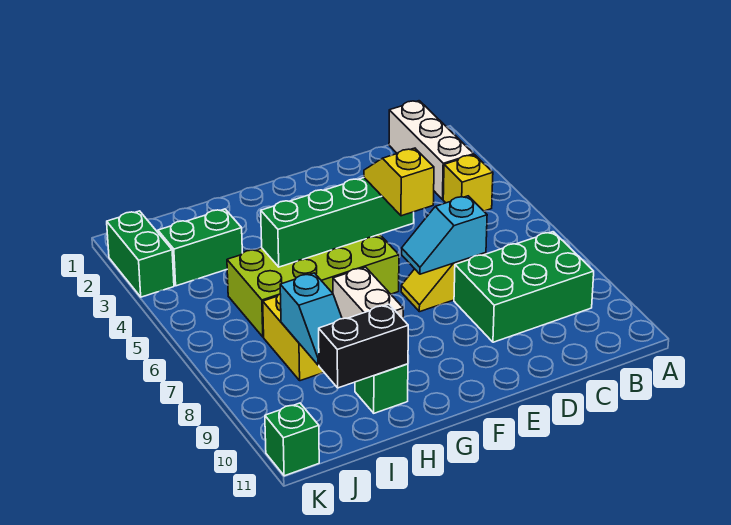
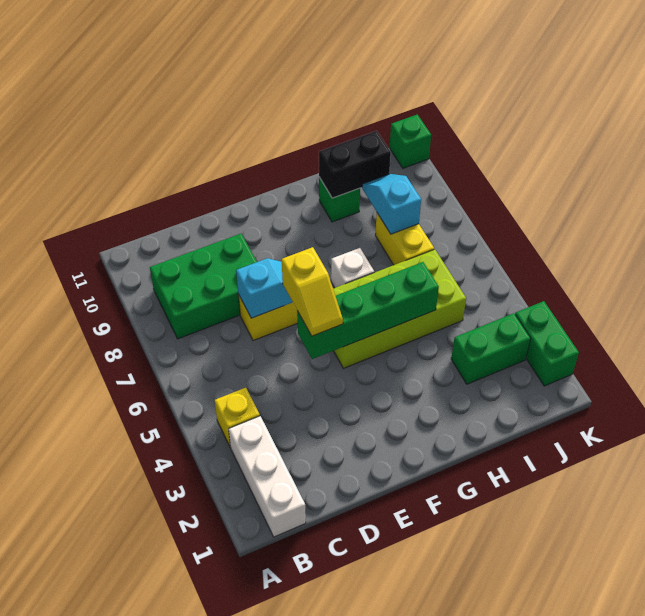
white brick G7:G8 level 1 -> white brick G7 level 1

